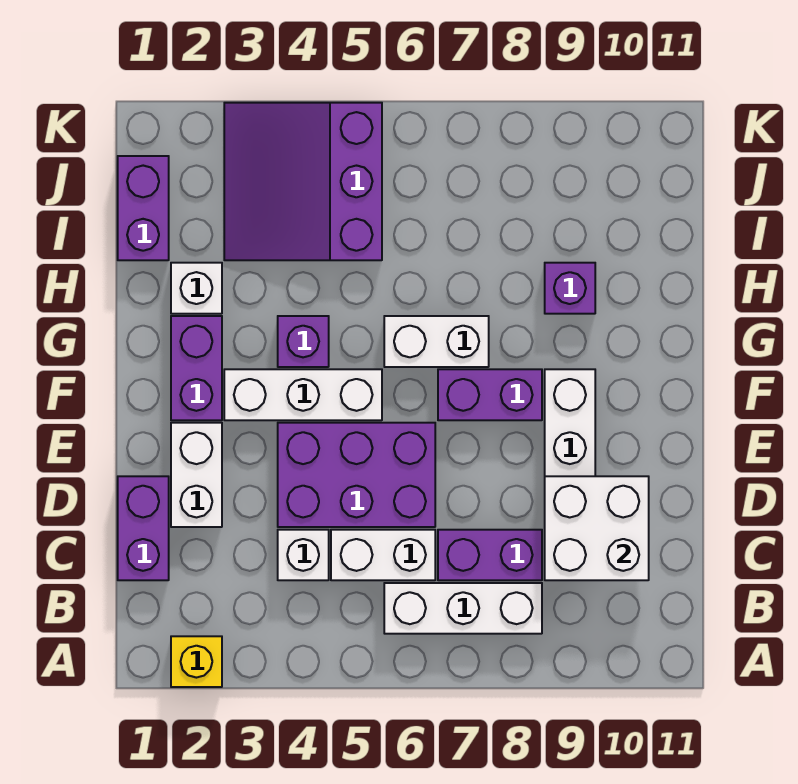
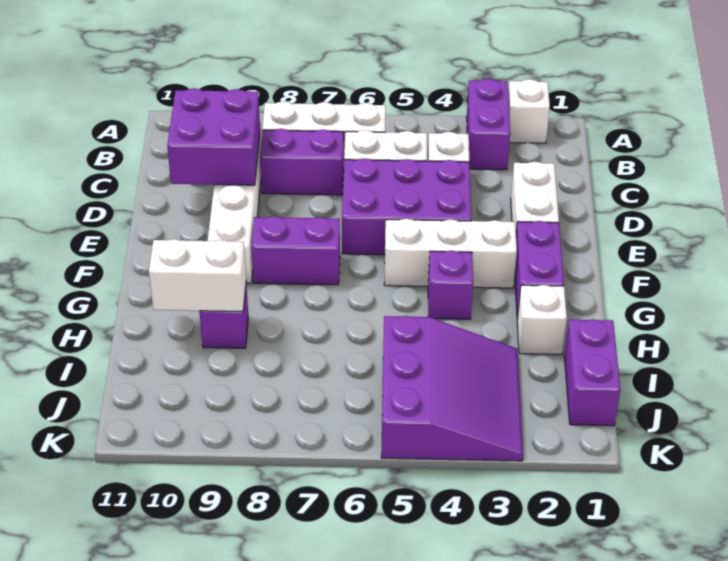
yellow brick A2 level 1 -> white brick A2 level 1
purple brick C1:D1 level 1 -> purple brick A3:B3 level 1
white brick C9:D10 level 2 -> purple brick C9:D10 level 2
white brick G6:G7 level 1 -> white brick H9:H10 level 2

